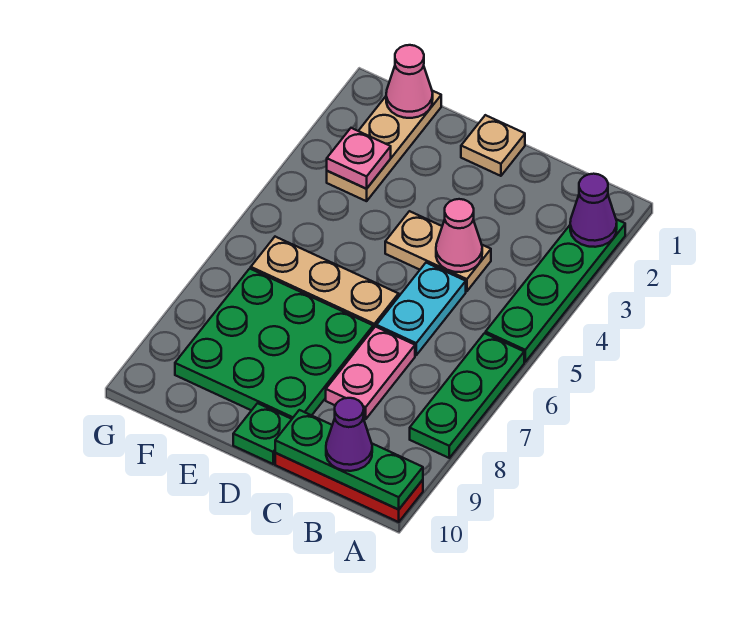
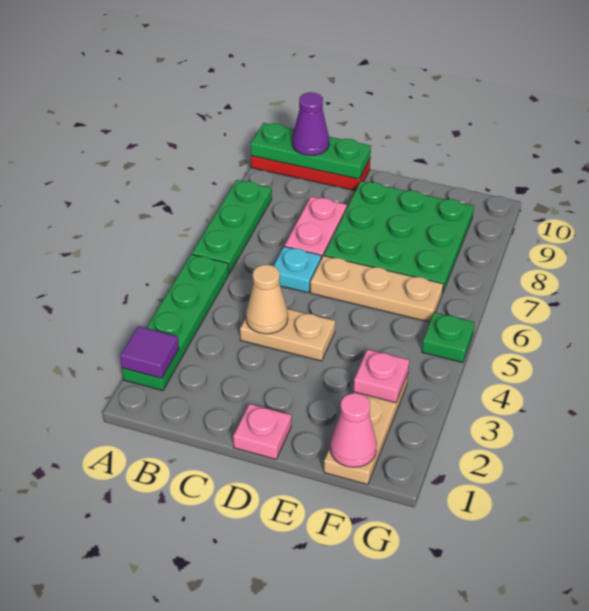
purple cone A2 level 2 -> purple tile A2 level 2
pink cone C4 level 2 -> tan cone C4 level 2
cyan plate C5:C6 level 1 -> cyan plate C6 level 1
tan plate D1 level 1 -> pink plate D1 level 1
green plate D10 level 1 -> green plate G5 level 1

